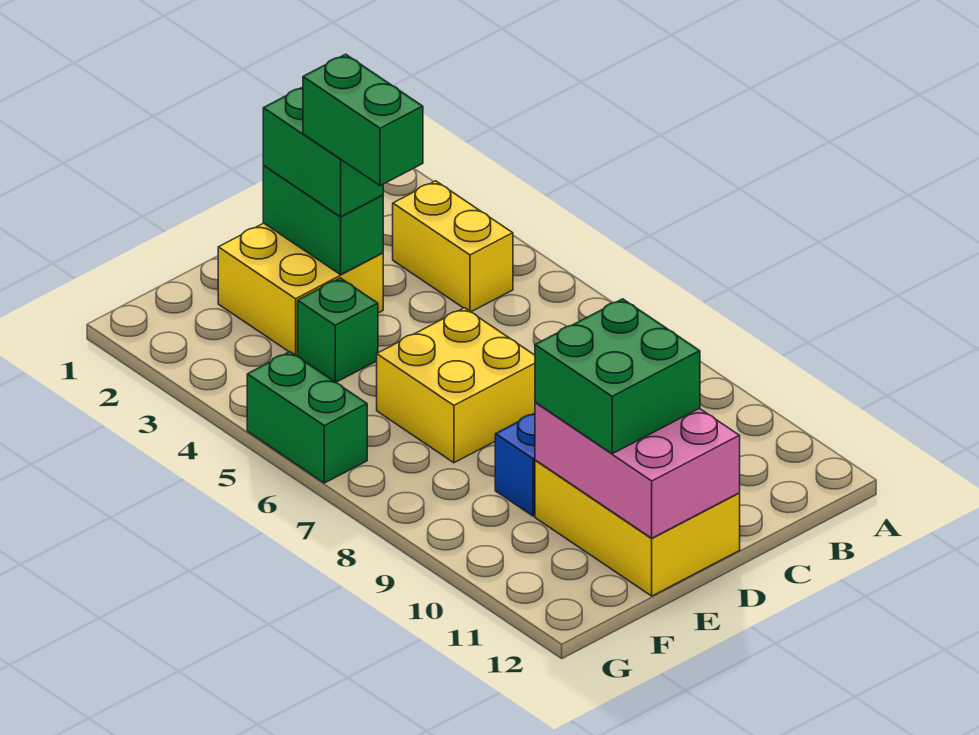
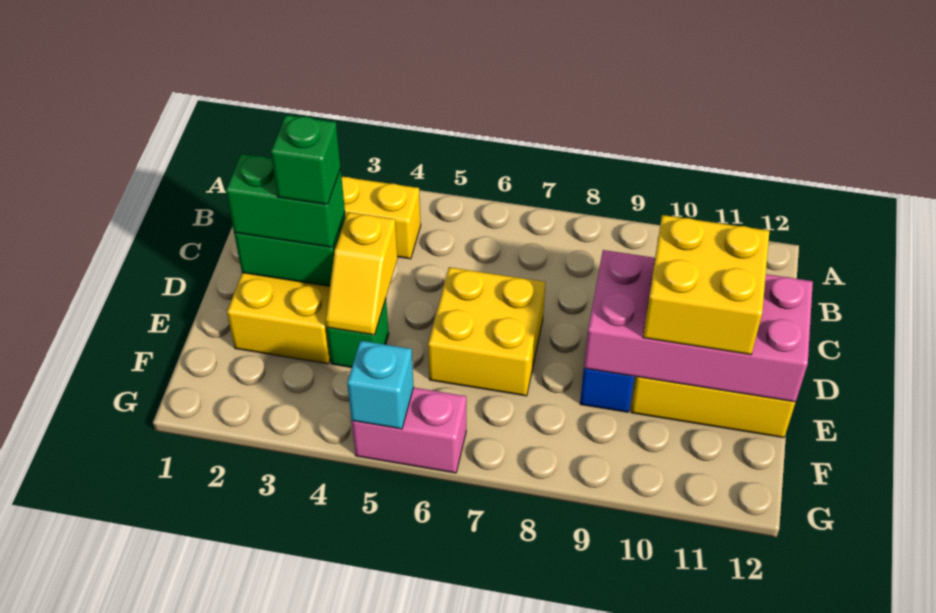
green brick D3:D4 level 4 -> green brick D3 level 4
none -> yellow slope D4:E4 level 2 top D
pink brick D10:E12 level 2 -> pink brick D9:E12 level 2
green brick D10:E11 level 3 -> yellow brick D10:E11 level 3
green brick G5:G6 level 1 -> pink brick G5:G6 level 1
none -> cyan brick G5 level 2

